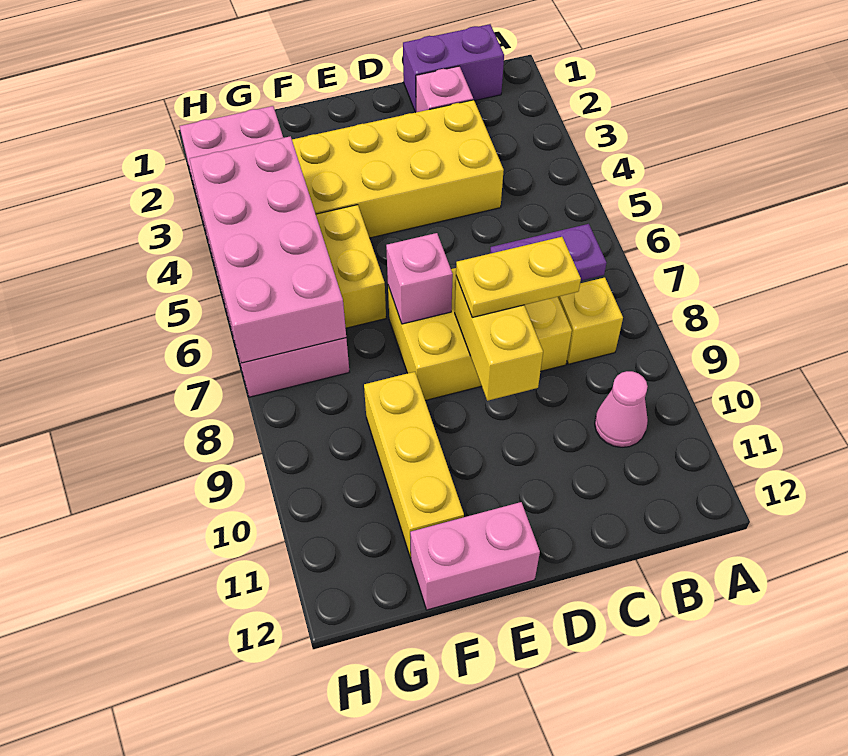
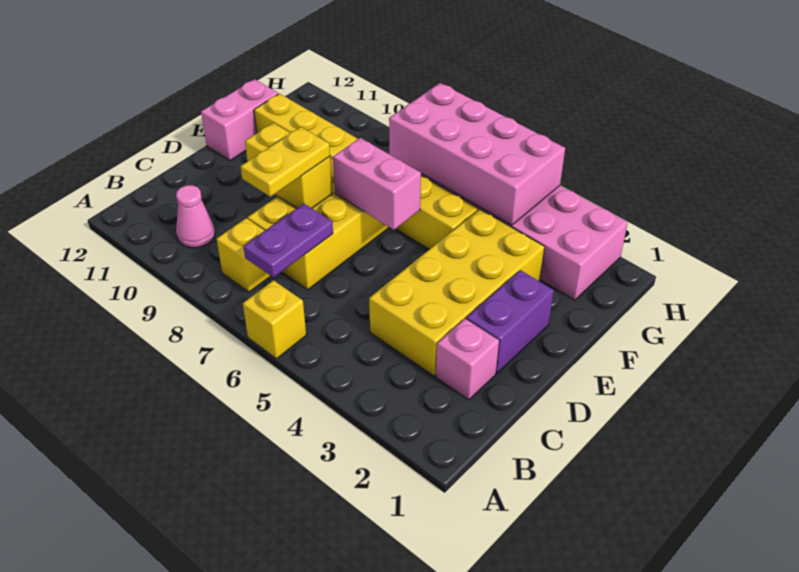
none -> yellow brick A6 level 1
purple brick B1:C1 level 1 -> purple brick D2:E2 level 1
pink brick E7 level 2 -> pink brick E6:E7 level 2

